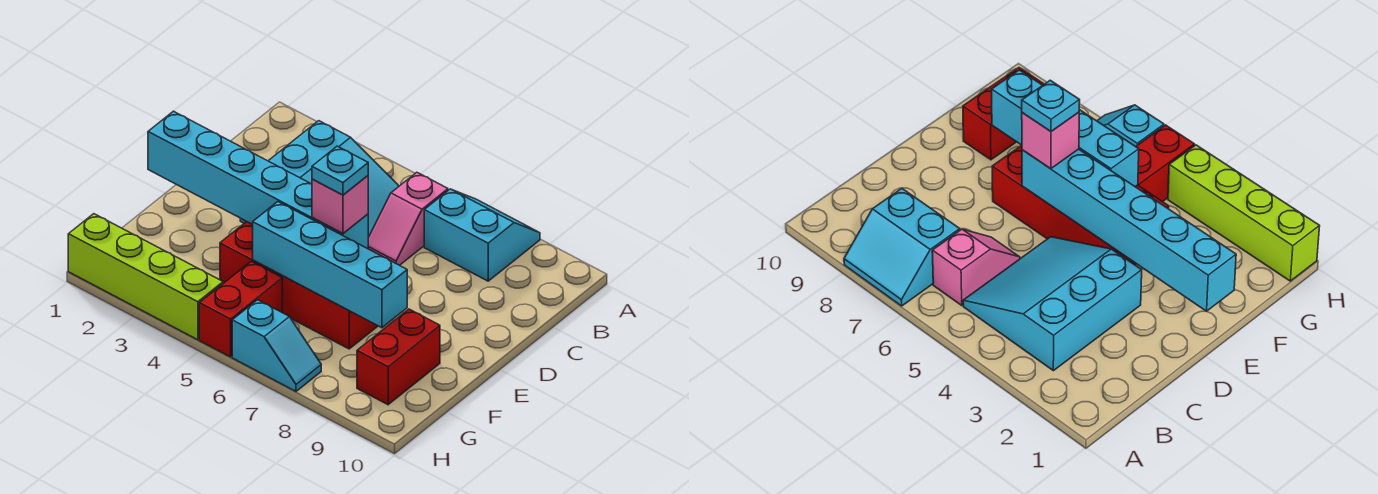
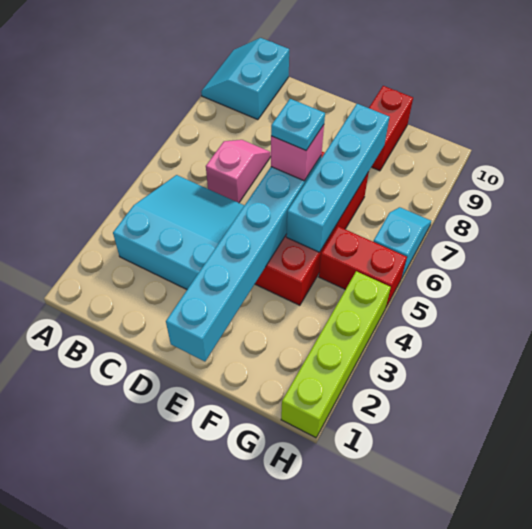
cyan slope A7:B8 level 1 top B -> cyan slope A9:B10 level 1 top B
pink slope B6:C6 level 1 top B -> pink slope C6:C7 level 1 top 6
red brick F9:G9 level 1 -> red brick F9:F10 level 1

